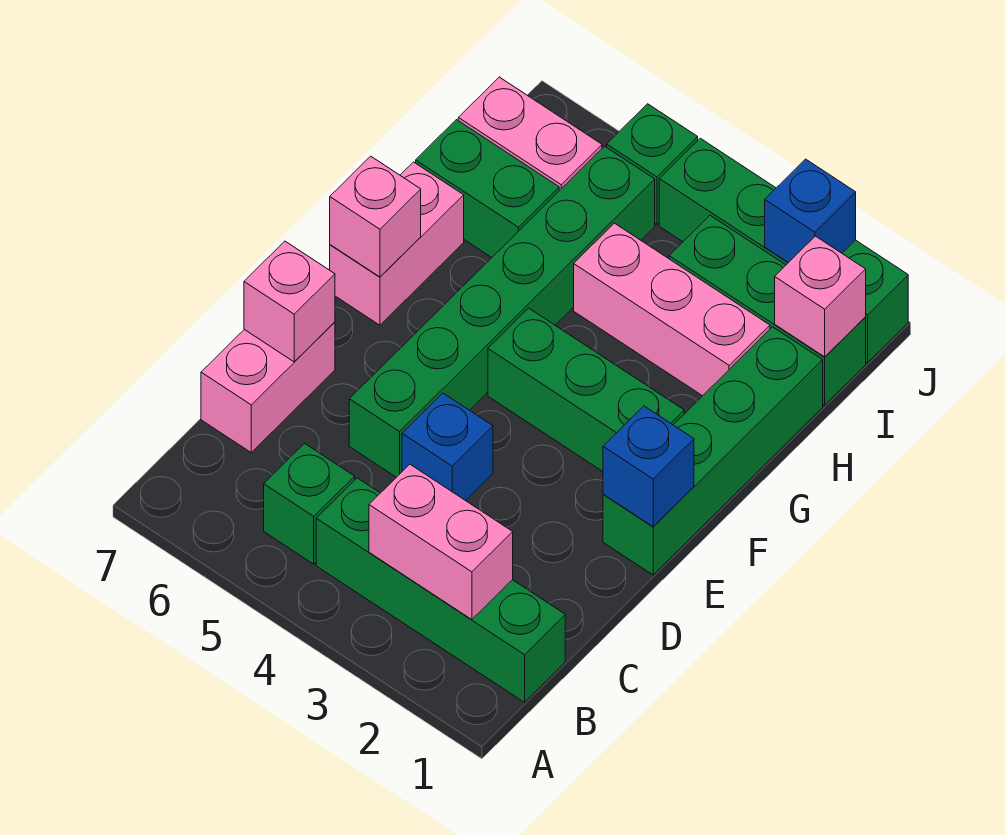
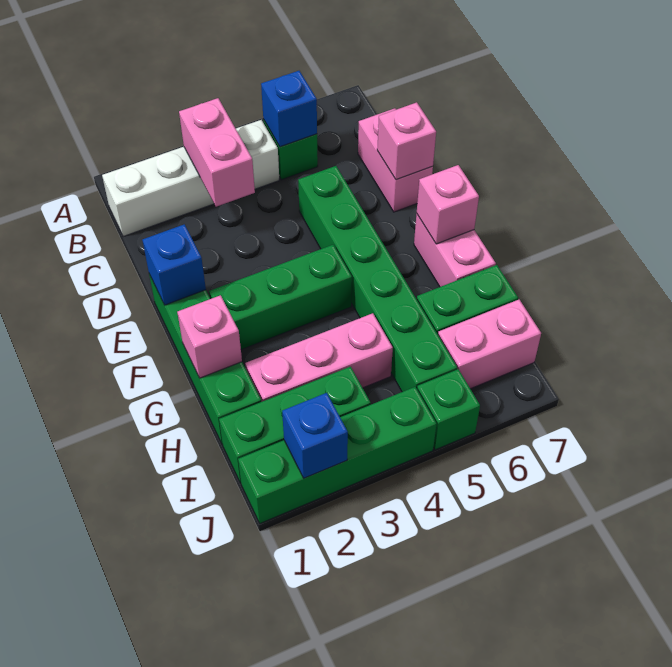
green brick B1:B4 level 1 -> white brick B1:B4 level 1
pink brick B2:B3 level 2 -> pink brick B3:C3 level 2
blue brick D4 level 1 -> blue brick B5 level 2
pink brick I1 level 2 -> pink brick G1 level 2

